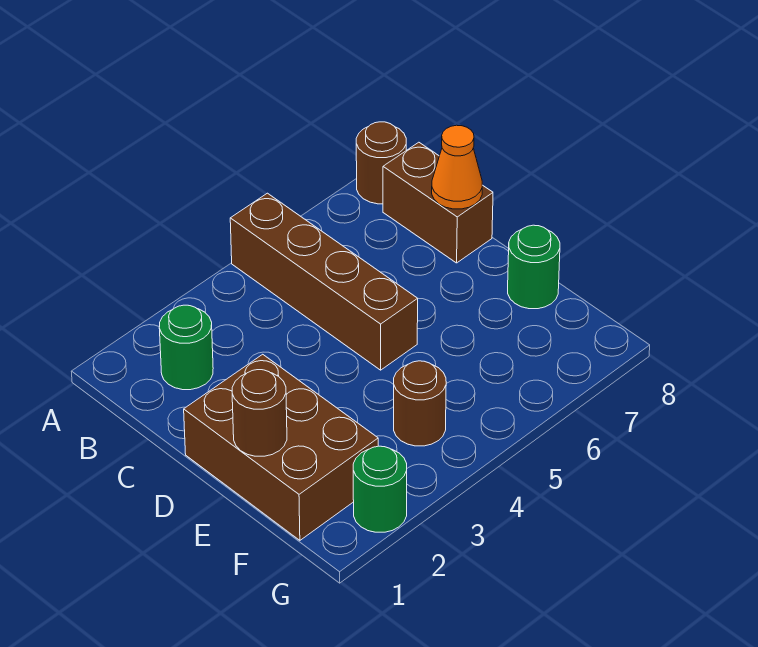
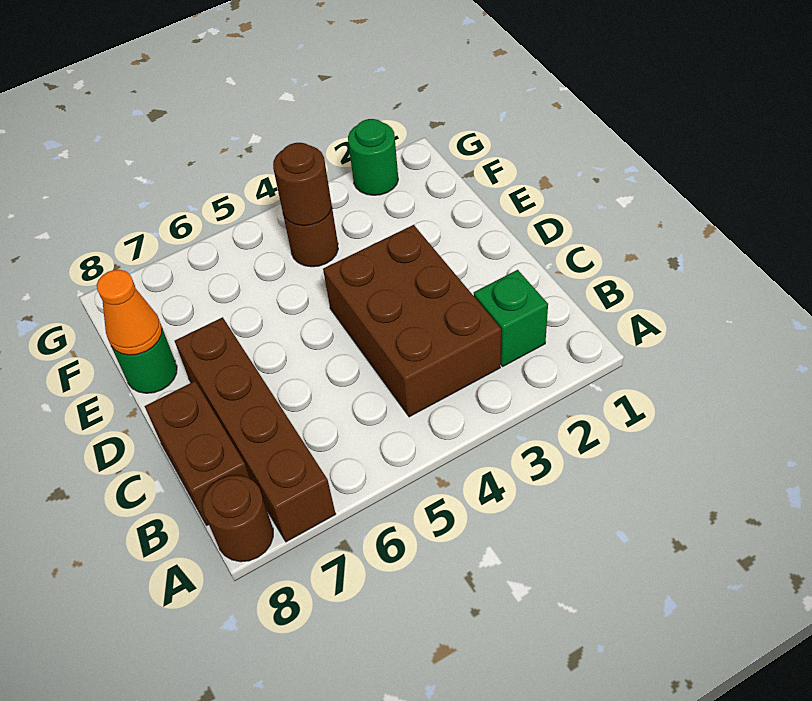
brown brick A5:D5 level 1 -> brown brick A7:D7 level 1
green round brick B2 level 1 -> green brick B2 level 1
orange cone C8 level 2 -> orange cone E8 level 2
brown brick D1:F2 level 1 -> brown brick B3:D4 level 1
brown round brick E1 level 2 -> brown round brick F4 level 2

